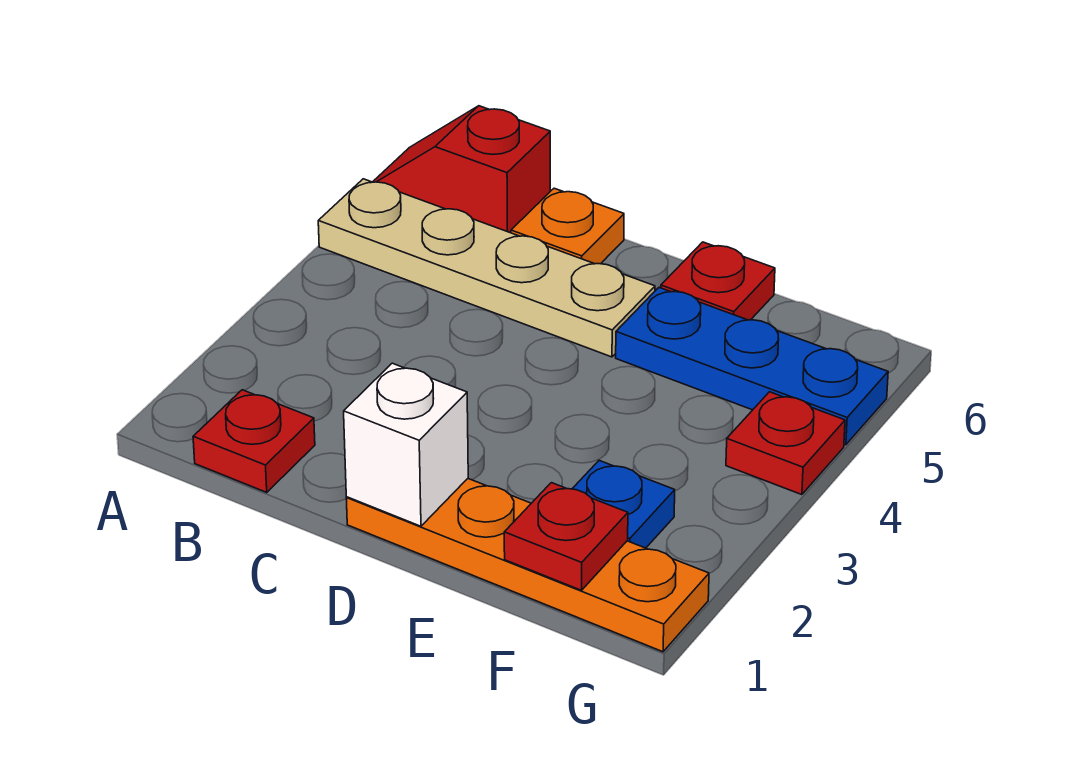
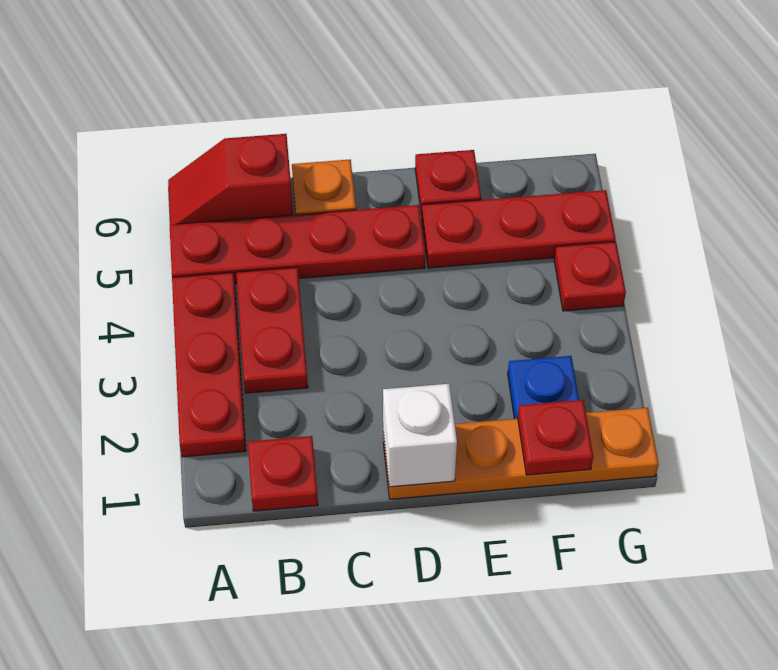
none -> red plate A2:A4 level 1
tan plate A5:D5 level 1 -> red plate A5:D5 level 1
none -> red plate B3:B4 level 1
blue plate E5:G5 level 1 -> red plate E5:G5 level 1

